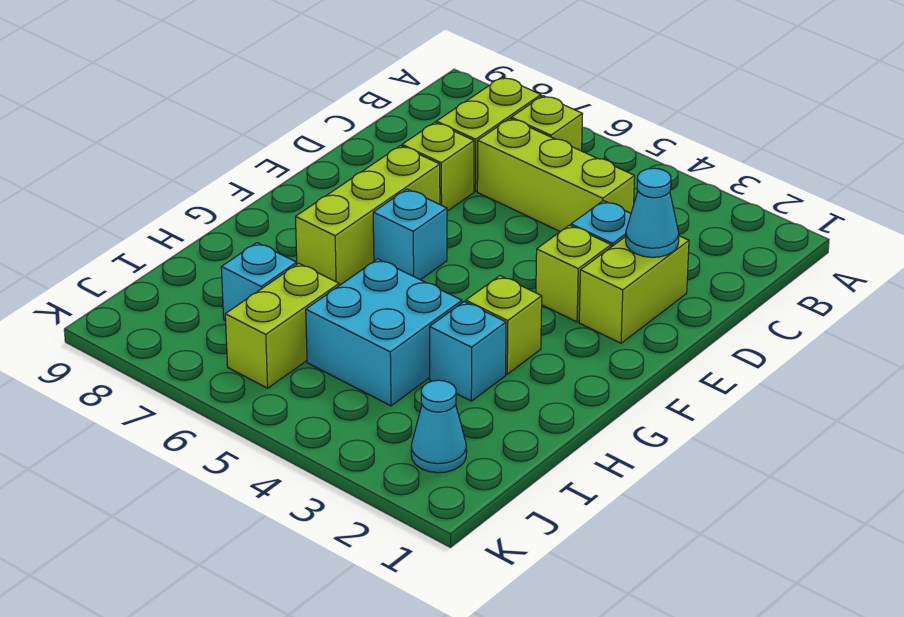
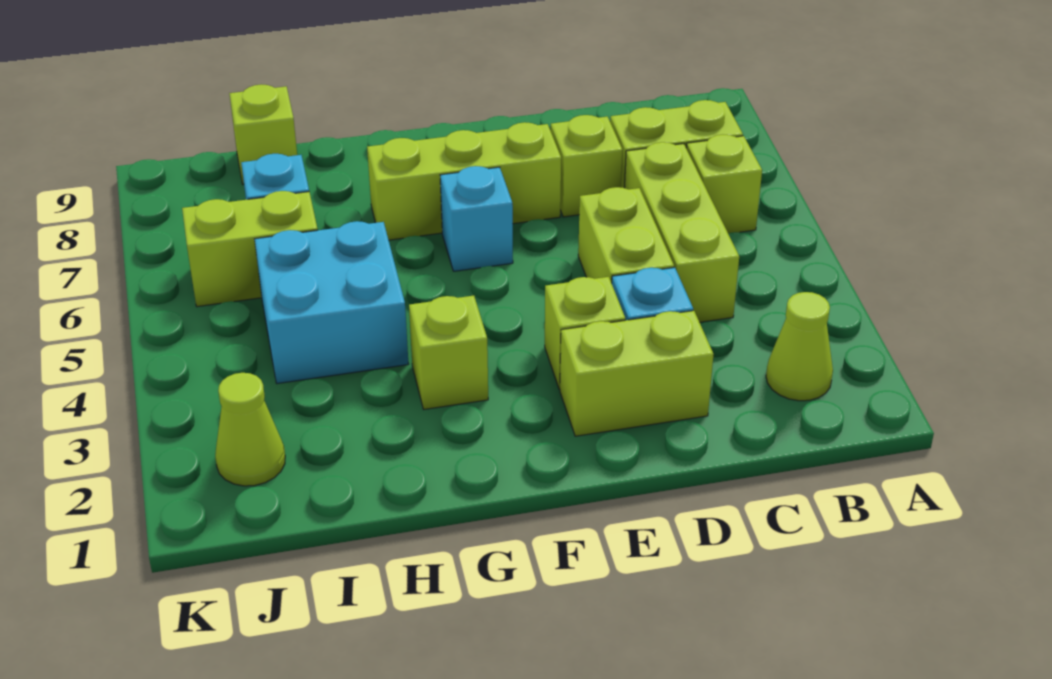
none -> lime cone B2 level 1
cyan cone D2 level 2 -> none
none -> lime brick D4:D5 level 1
cyan brick H3 level 1 -> none
none -> lime brick I9 level 1
cyan cone J2 level 1 -> lime cone J2 level 1

